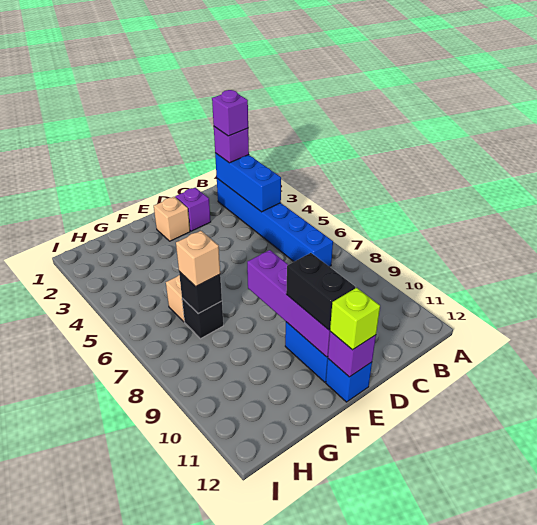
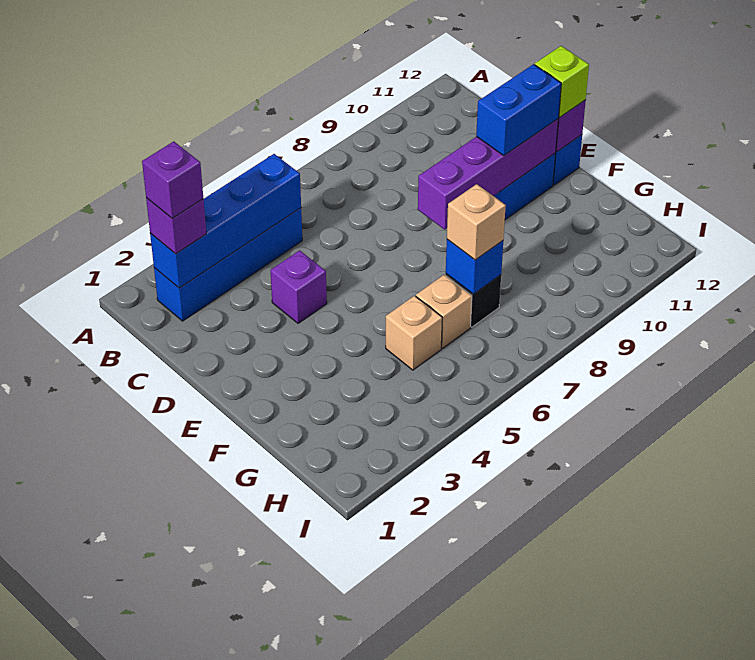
blue brick B2:B7 level 1 -> blue brick B2:B5 level 1
blue brick B2:B4 level 2 -> blue brick B2:B5 level 2
purple brick D2 level 1 -> purple brick D4 level 1
tan brick E2 level 1 -> tan brick G5 level 1
black brick E10:E11 level 3 -> blue brick E10:E11 level 3
black brick G7 level 2 -> blue brick G7 level 2

